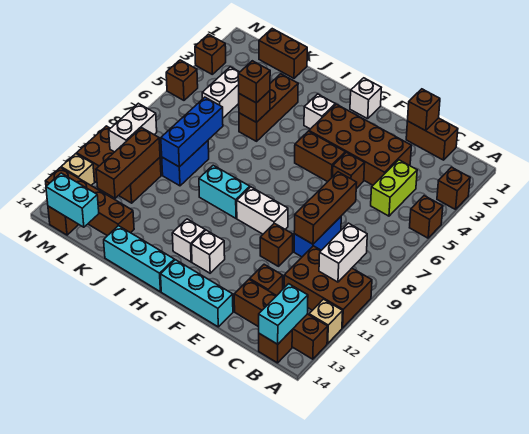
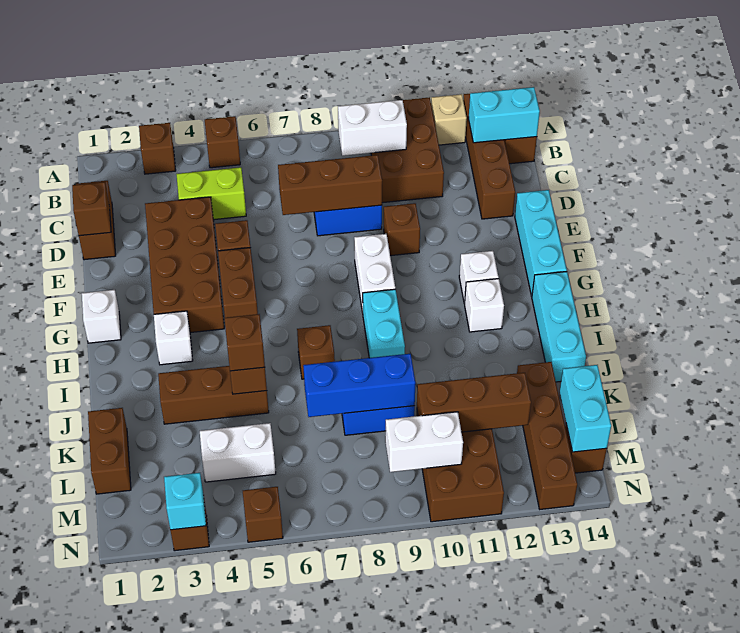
brown brick D12 level 1 -> brown brick I7 level 1
none -> cyan brick N3 level 2
tan brick N12 level 1 -> none

